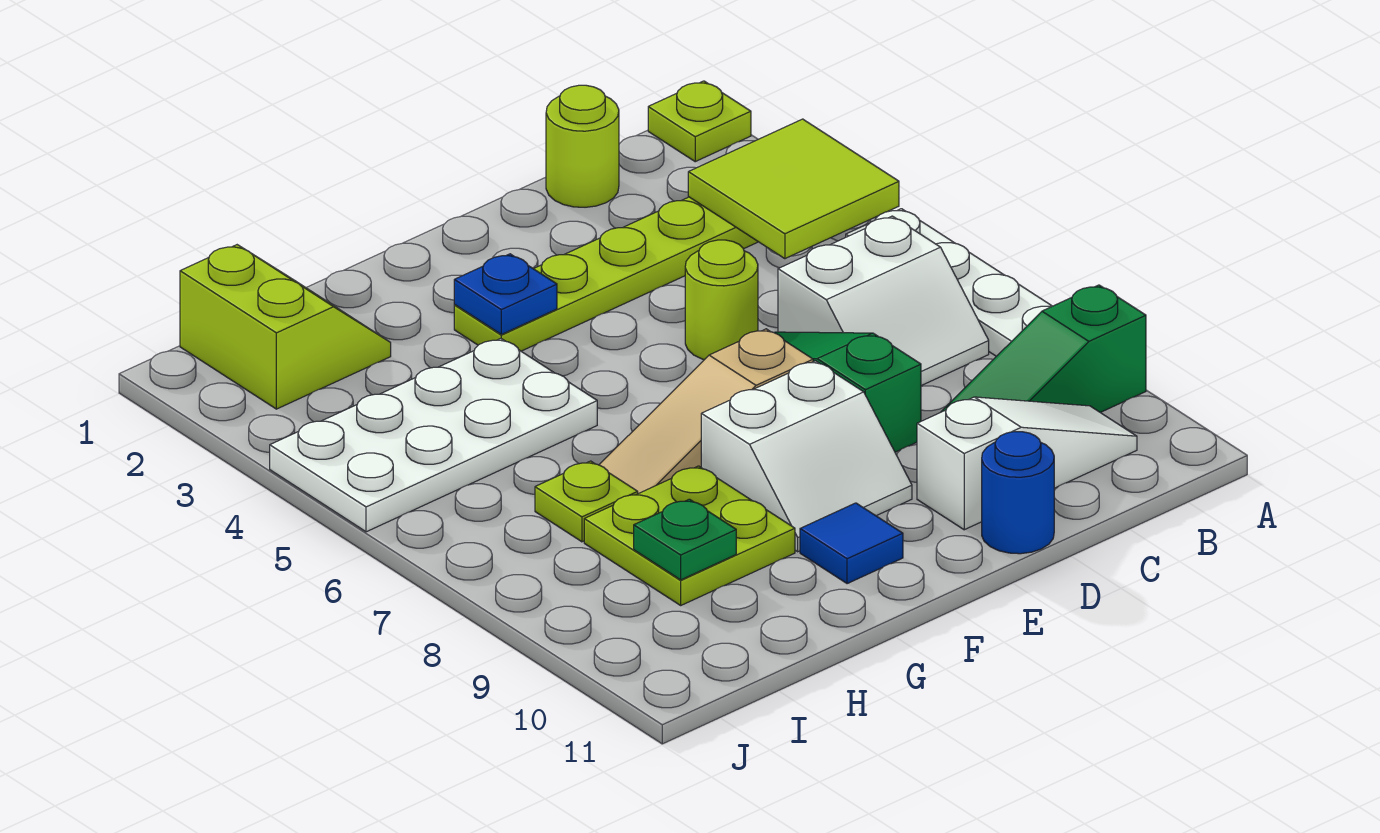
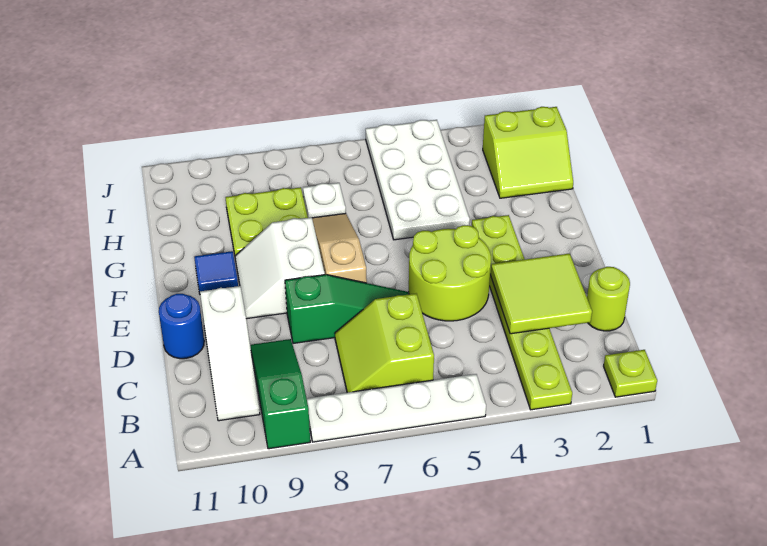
lime tile A3:B4 level 2 -> lime tile C2:D3 level 2
white slope B6:C7 level 1 top 6 -> lime slope B6:C7 level 1 top 6
lime round brick D5 level 1 -> lime round brick D4:E5 level 1
blue plate F3 level 2 -> none
lime plate H7 level 1 -> white plate H7 level 1
green plate H9 level 2 -> none

